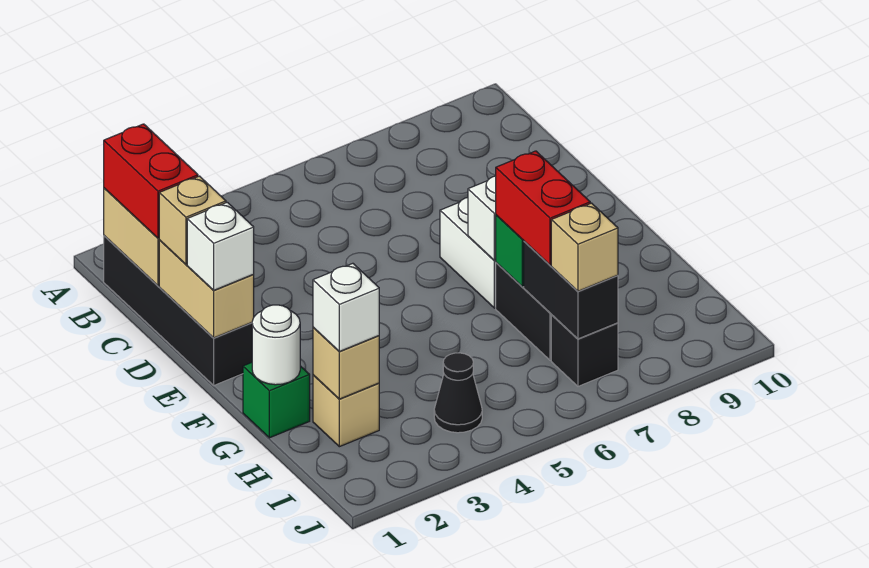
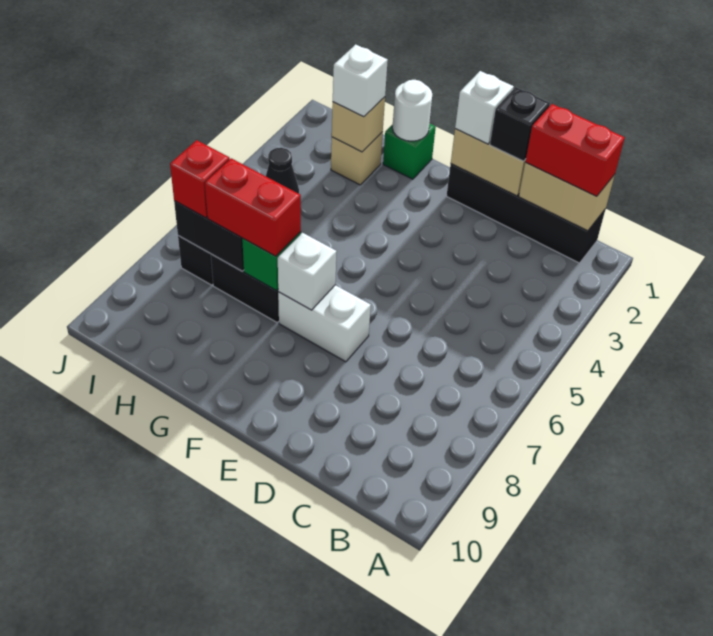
tan brick D1 level 3 -> black brick D1 level 3
tan brick I7 level 3 -> red brick I7 level 3

